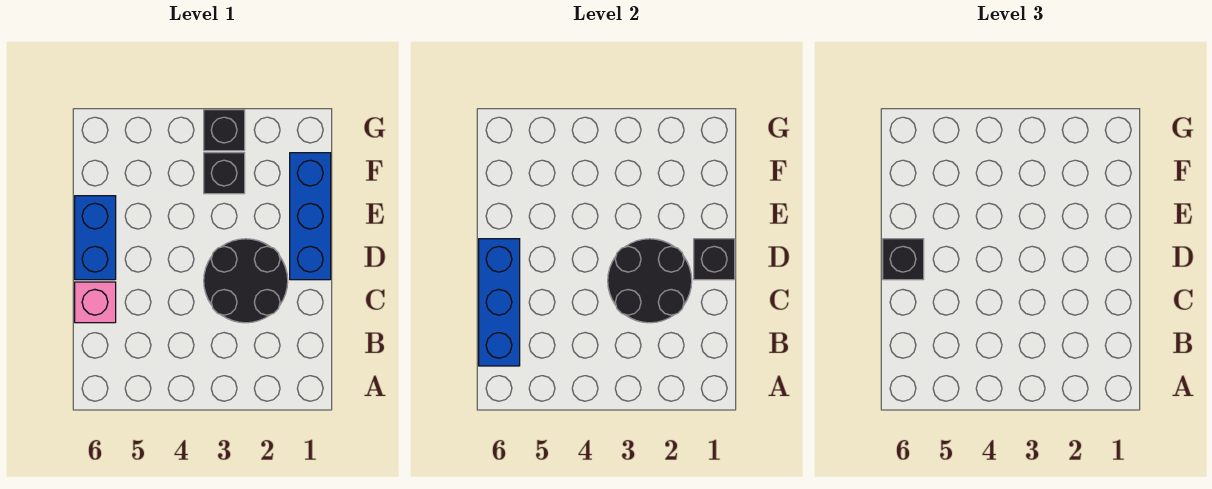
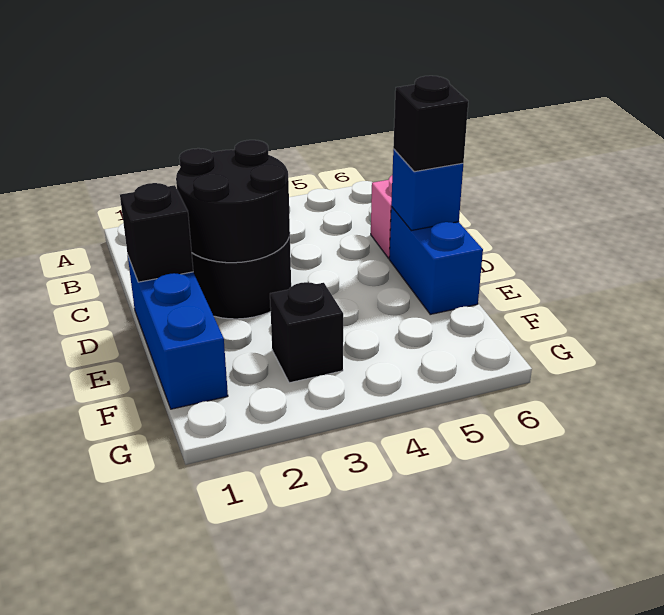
blue brick B6:D6 level 2 -> blue brick D6 level 2
black brick G3 level 1 -> none

